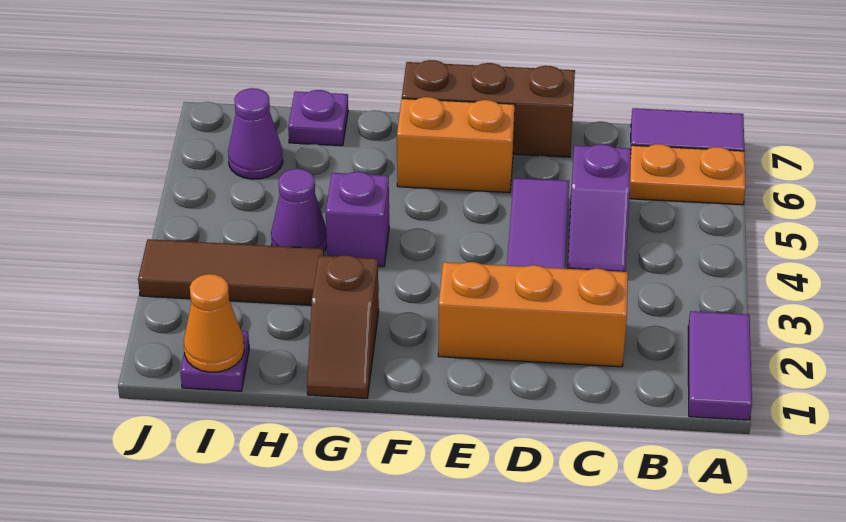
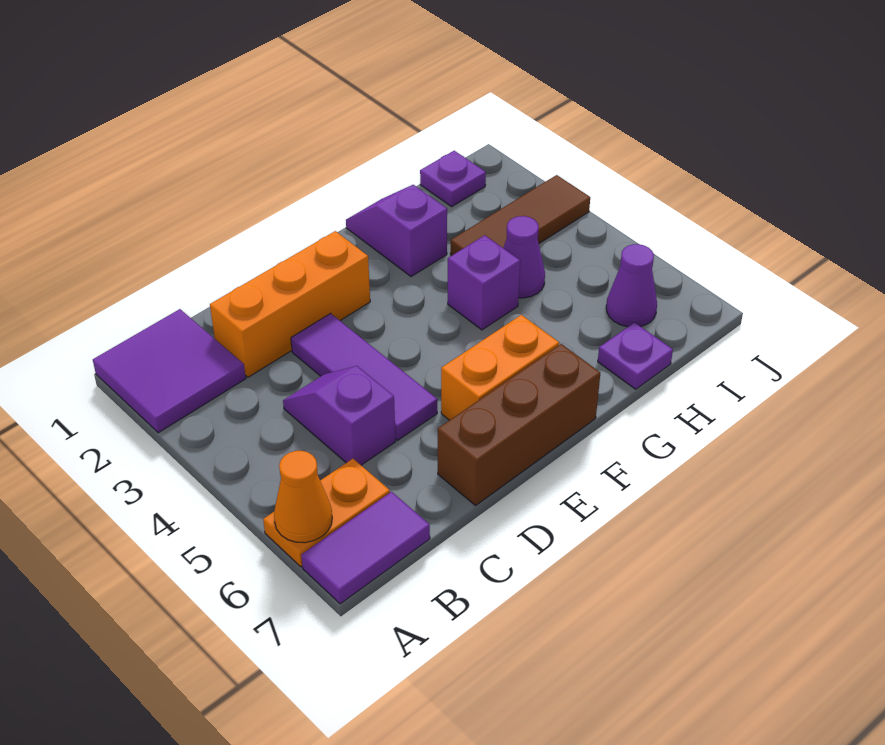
purple tile A1:A2 level 1 -> purple tile A1:B2 level 1
brown slope G1:G2 level 1 top 2 -> purple slope G1:G2 level 1 top 2
orange cone I1 level 2 -> orange cone A6 level 2

